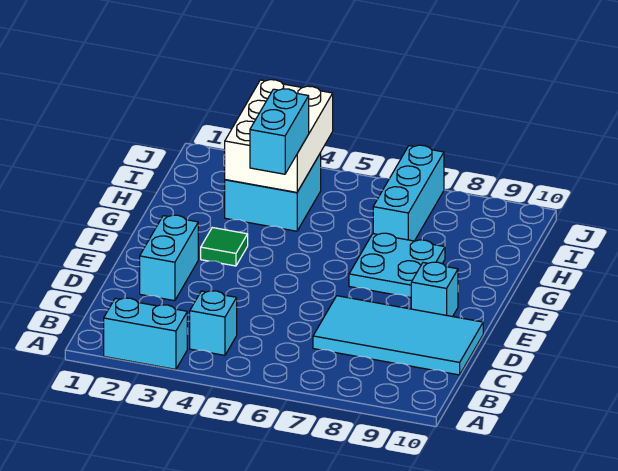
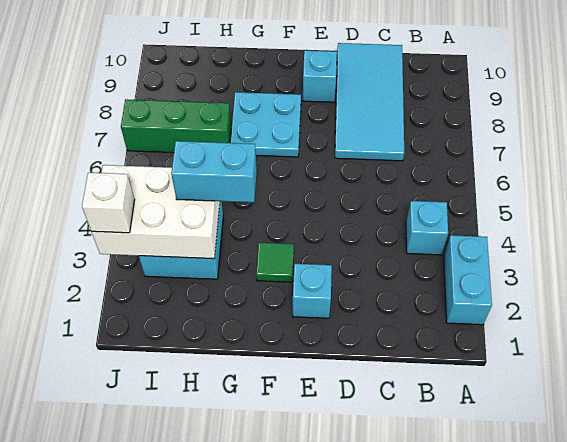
cyan brick D2:E2 level 1 -> cyan brick E2 level 1
cyan brick H7:J7 level 1 -> green brick H7:J7 level 1
none -> white brick J3 level 3

